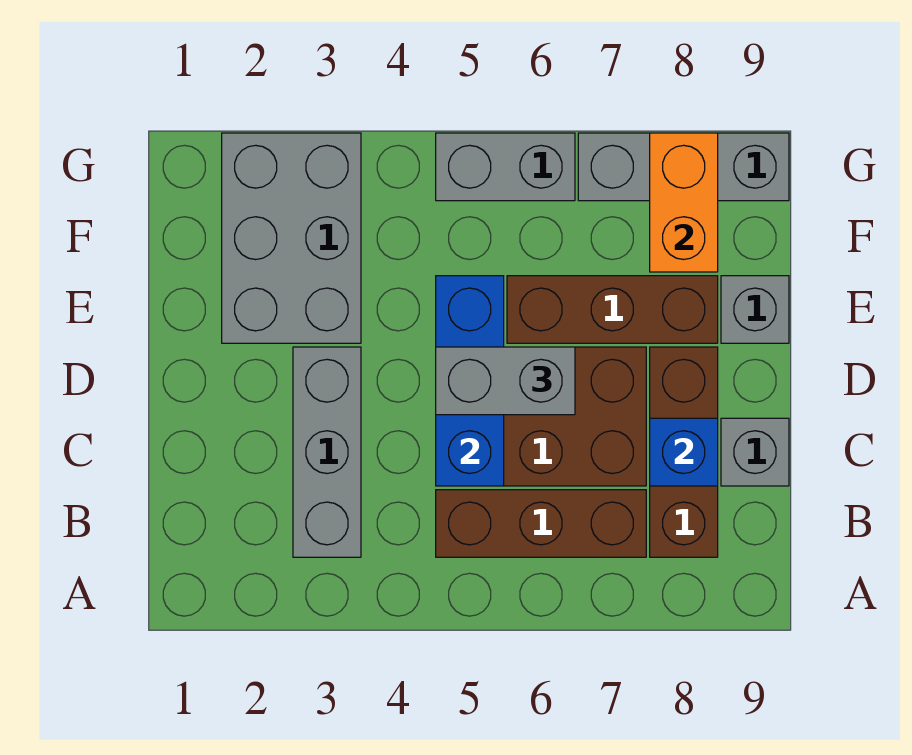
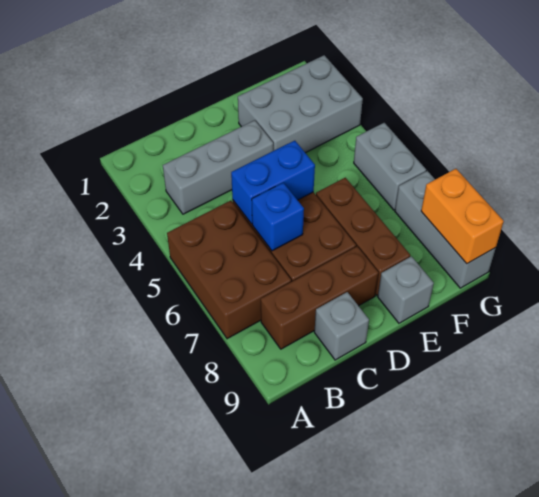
brown brick B5:B7 level 1 -> brown brick A5:B7 level 1
blue brick C5:E5 level 2 -> blue brick C5:D5 level 2
blue brick C8 level 2 -> blue brick C6 level 2
grey brick D5:D6 level 3 -> none
orange brick F8:G8 level 2 -> orange brick G8:G9 level 2

